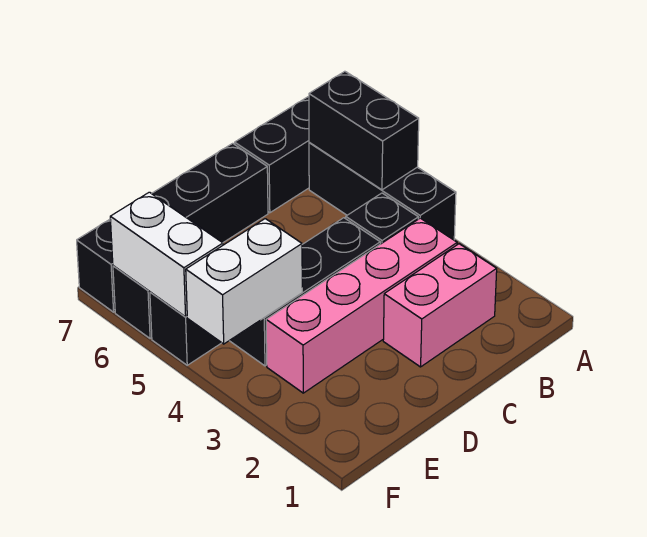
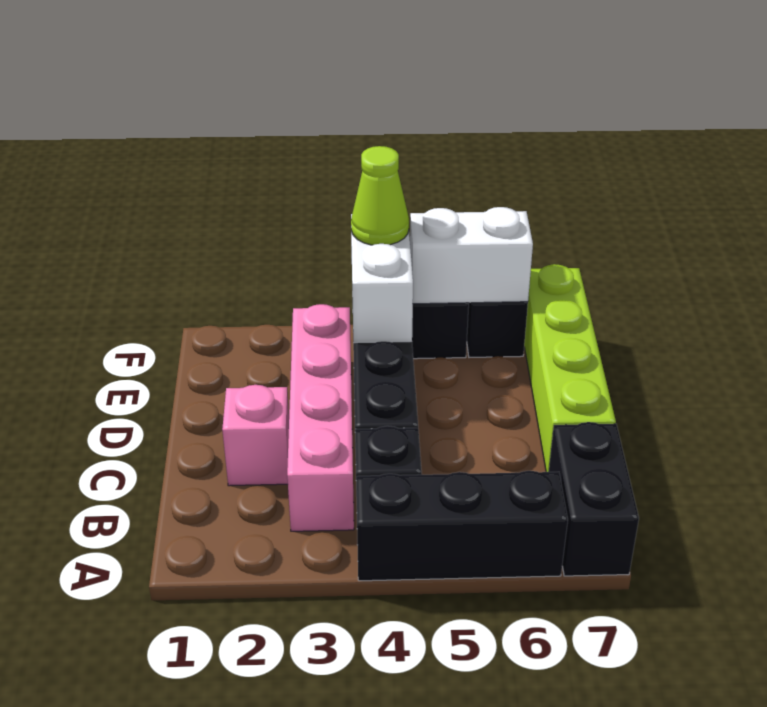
black brick A5:A6 level 2 -> none
pink brick B2:C2 level 1 -> pink brick C2 level 1
black brick C7:F7 level 1 -> lime brick C7:F7 level 1
none -> lime cone F4 level 3

